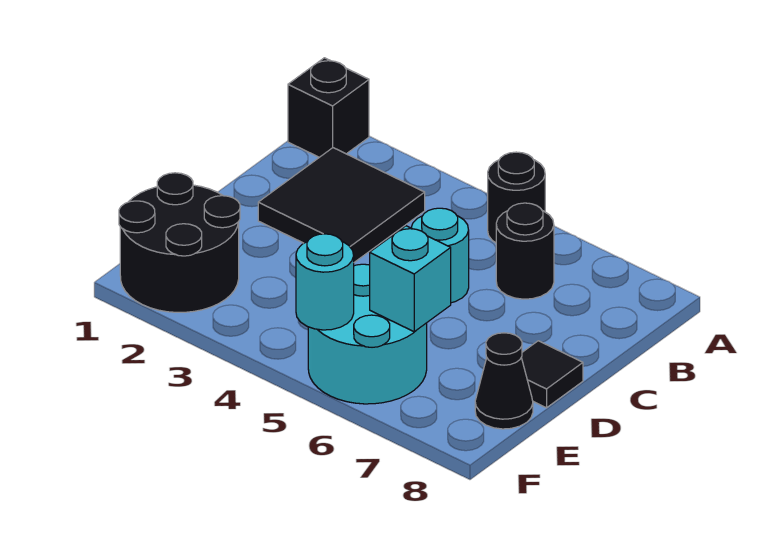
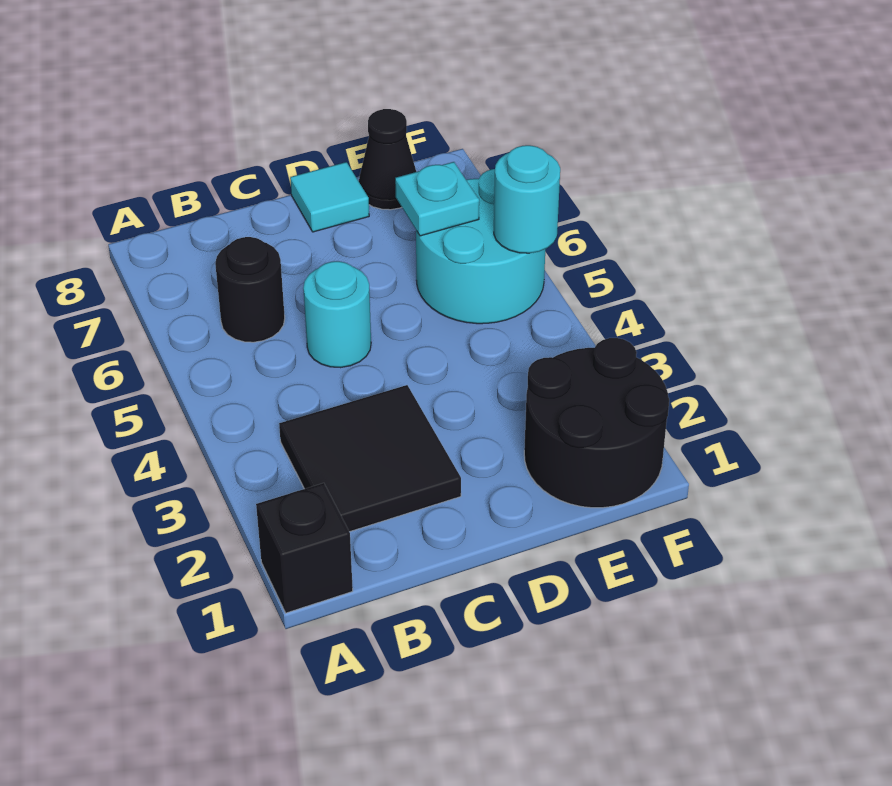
black round brick A5 level 1 -> none
black tile D8 level 1 -> cyan tile D8 level 1
cyan brick E6 level 2 -> cyan plate E6 level 2

